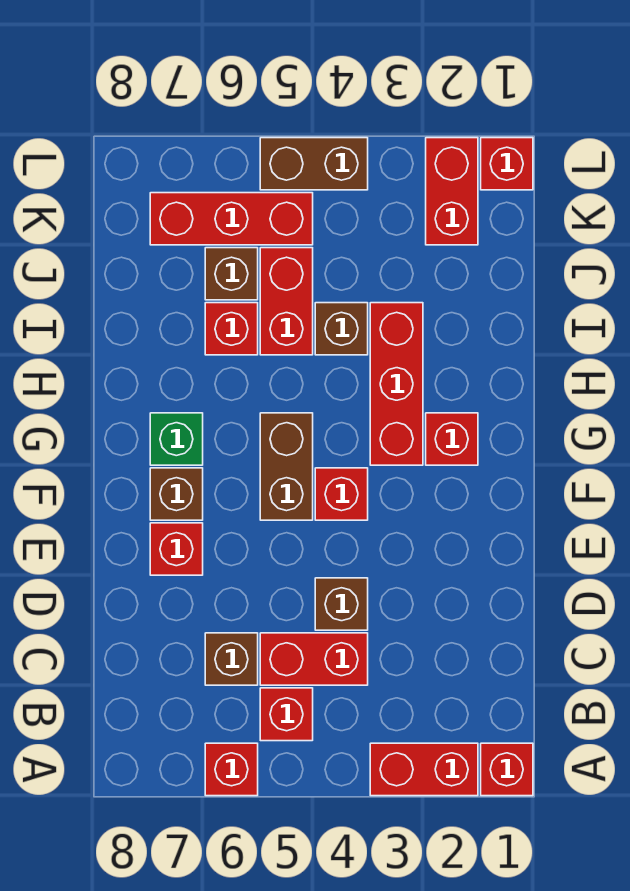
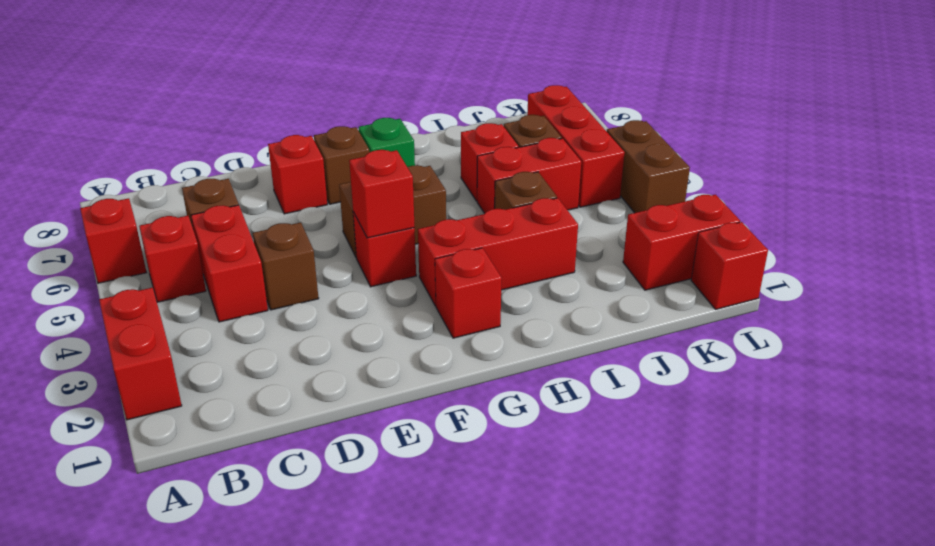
red brick A1 level 1 -> red brick F4 level 2

